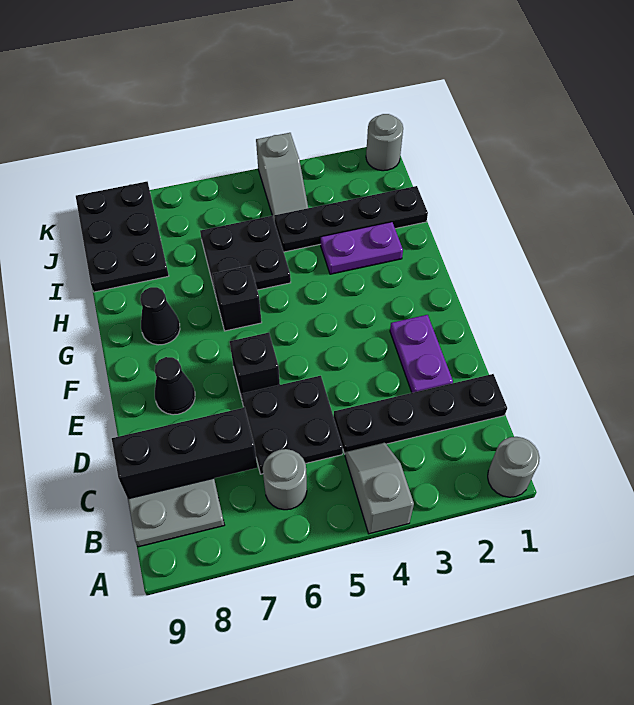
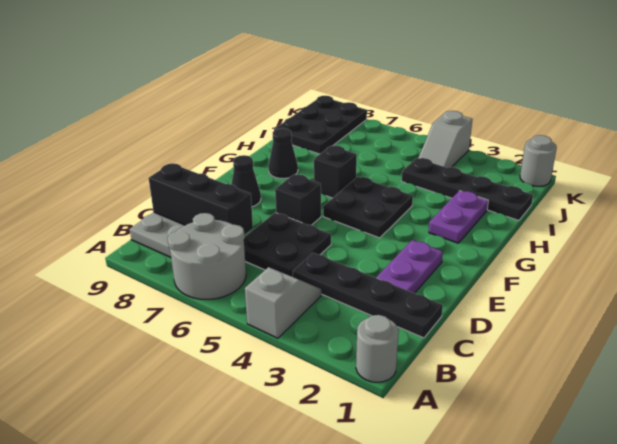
grey round brick B6 level 1 -> grey round brick A6:B7 level 1
purple plate H2:H3 level 1 -> purple plate G2:H2 level 1
black plate H5:I6 level 1 -> black plate F4:G5 level 1

